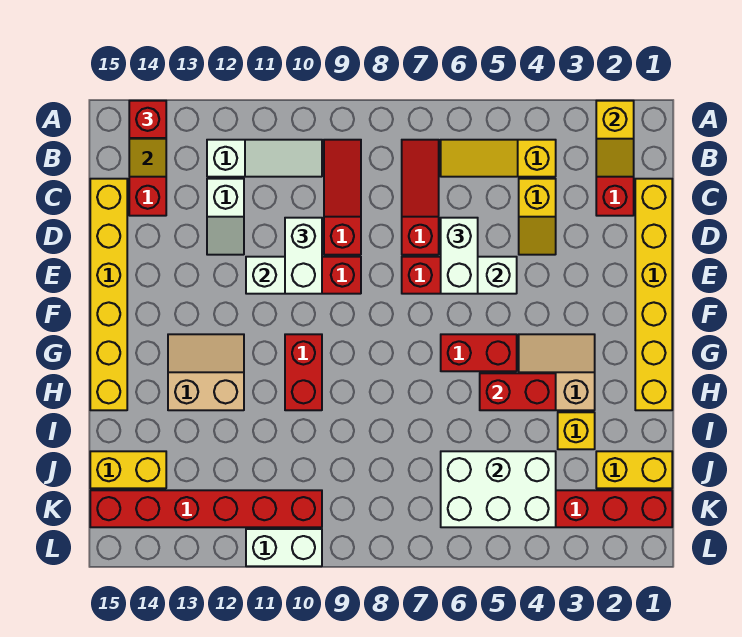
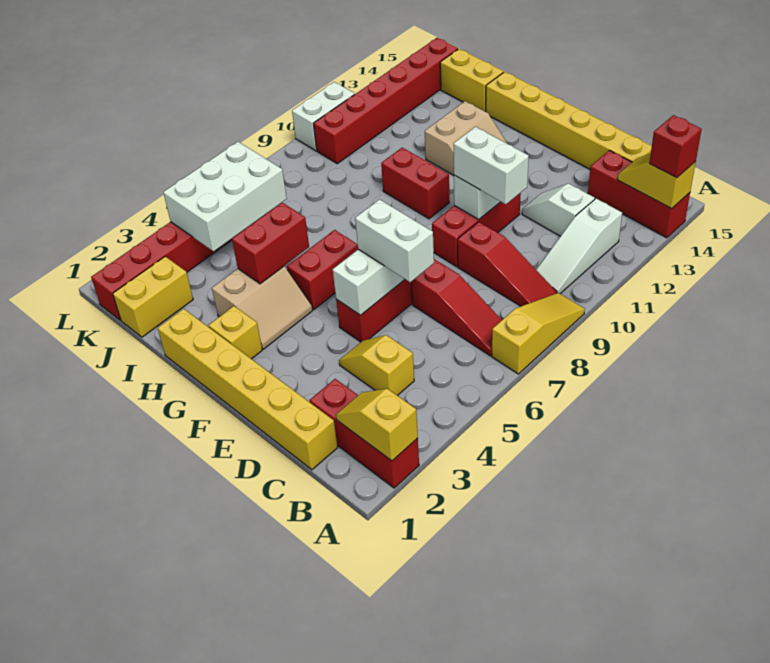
yellow slope B4:B6 level 1 top 4 -> yellow slope A7:A9 level 1 top 7
yellow brick I3 level 1 -> yellow brick G2 level 1
yellow brick J14:J15 level 1 -> yellow brick I15:J15 level 1

